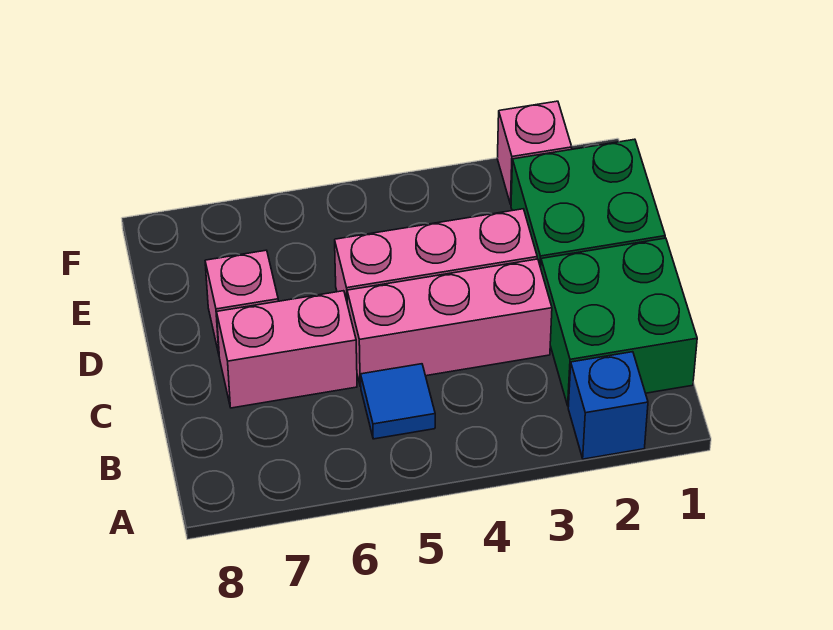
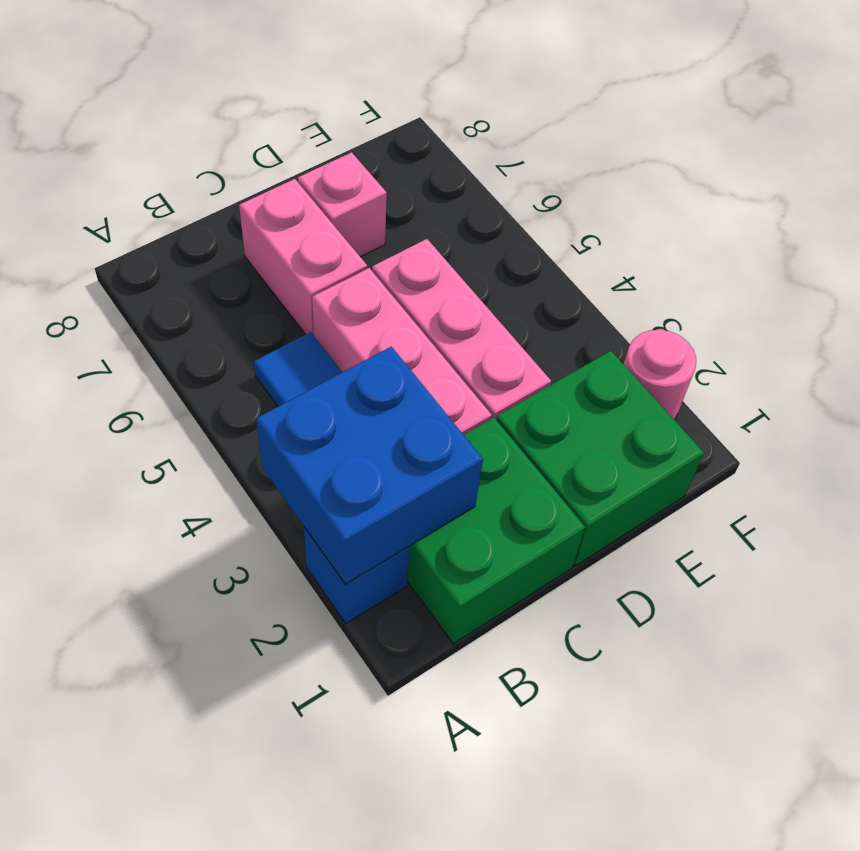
none -> blue brick A2:B3 level 2
pink brick F2 level 1 -> pink round brick F2 level 1

